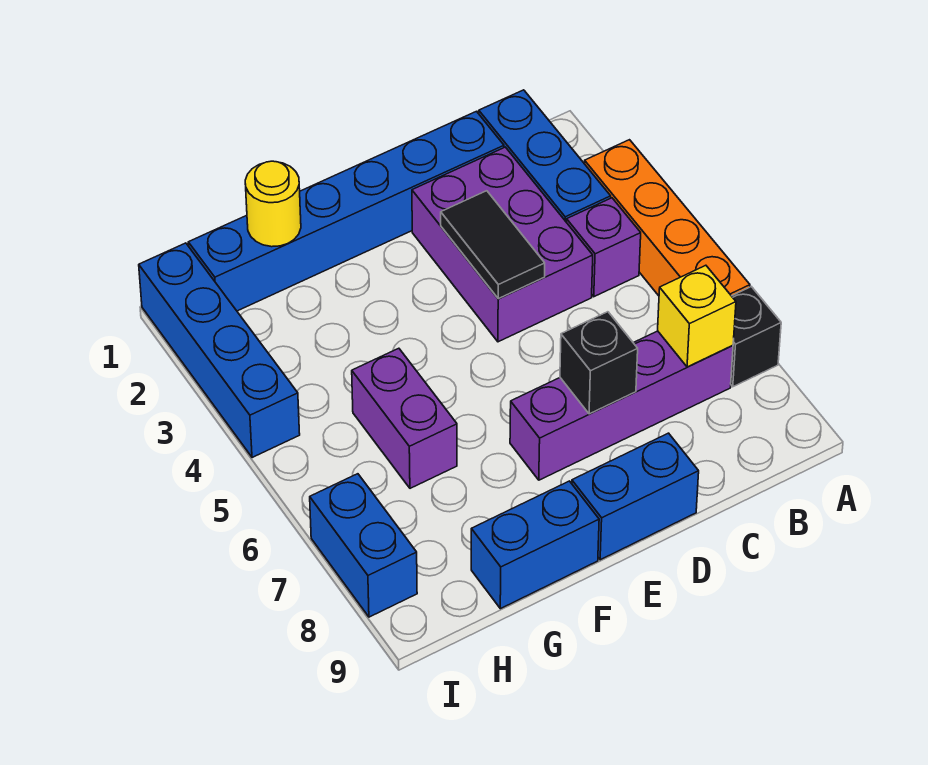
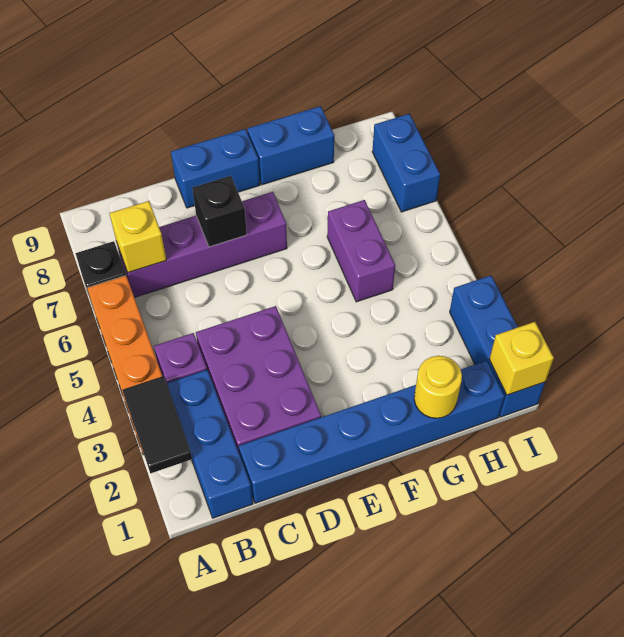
black tile D3:D4 level 2 -> black tile A2:A3 level 2
blue brick I1:I4 level 1 -> blue brick I1:I3 level 1
none -> yellow brick I1 level 2

